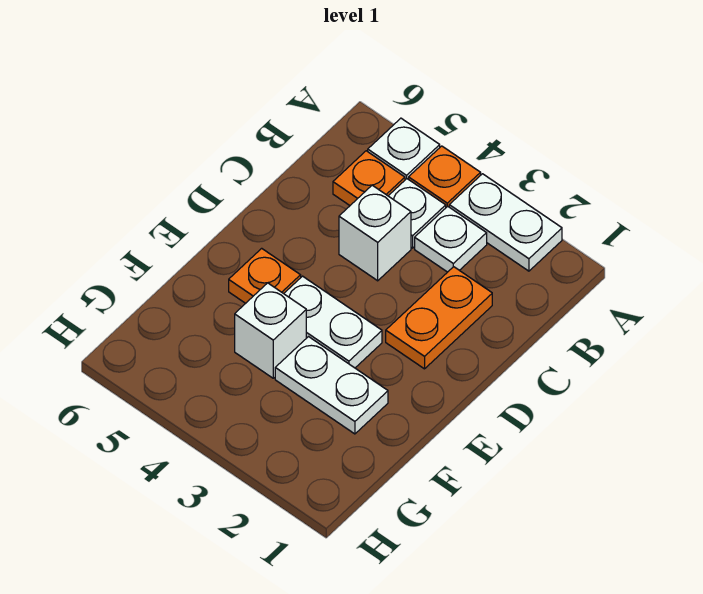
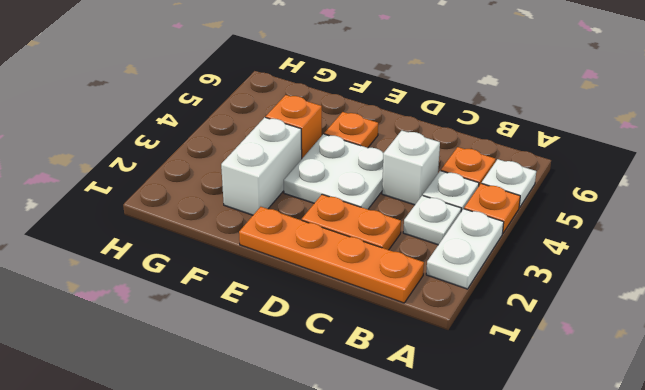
none -> orange plate B1:E1 level 1
white plate E3:E4 level 1 -> white plate D3:E4 level 1
white plate F2:F3 level 1 -> white brick F2:F3 level 1
white brick F4 level 1 -> orange brick F4 level 1

